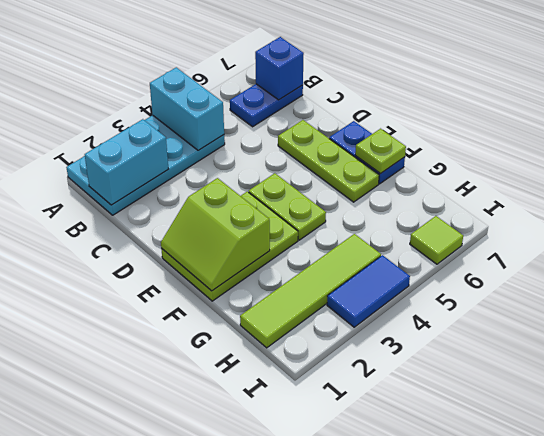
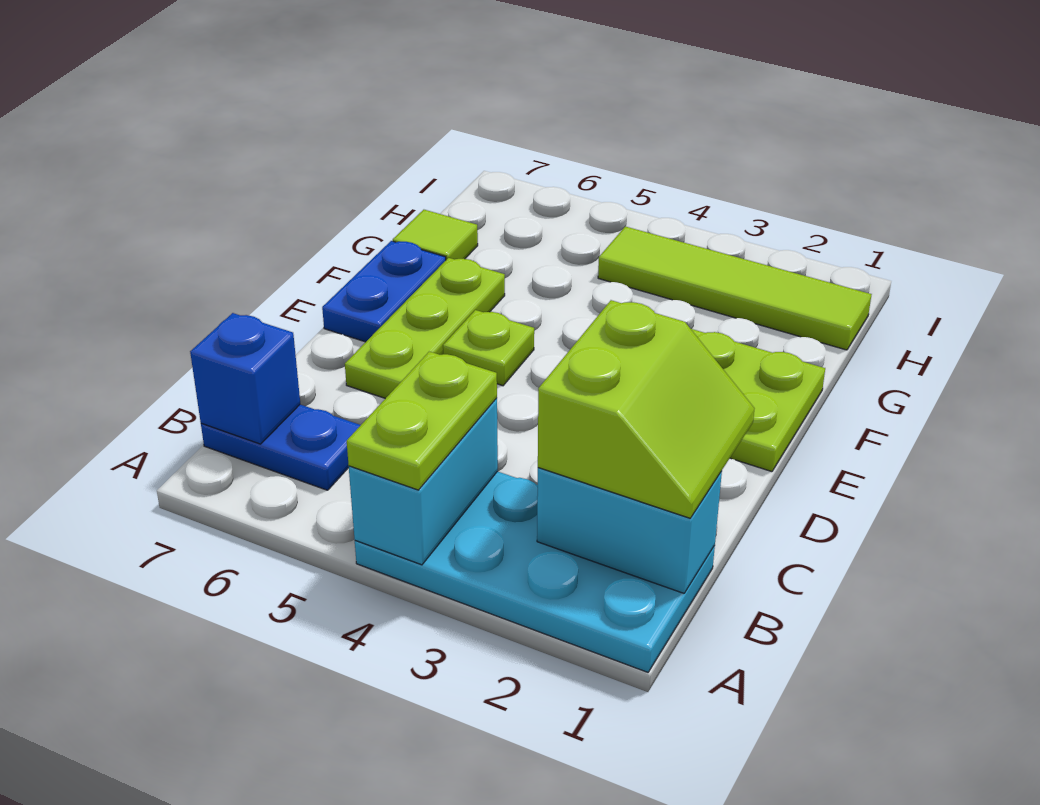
lime slope E1:F2 level 2 top 2 -> lime slope B1:C2 level 3 top 2
lime plate E4:F4 level 1 -> lime plate A4:B4 level 3
lime plate F7 level 2 -> lime plate E5 level 1
blue tile I3:I4 level 1 -> none
lime tile I6 level 1 -> lime tile G7 level 1

